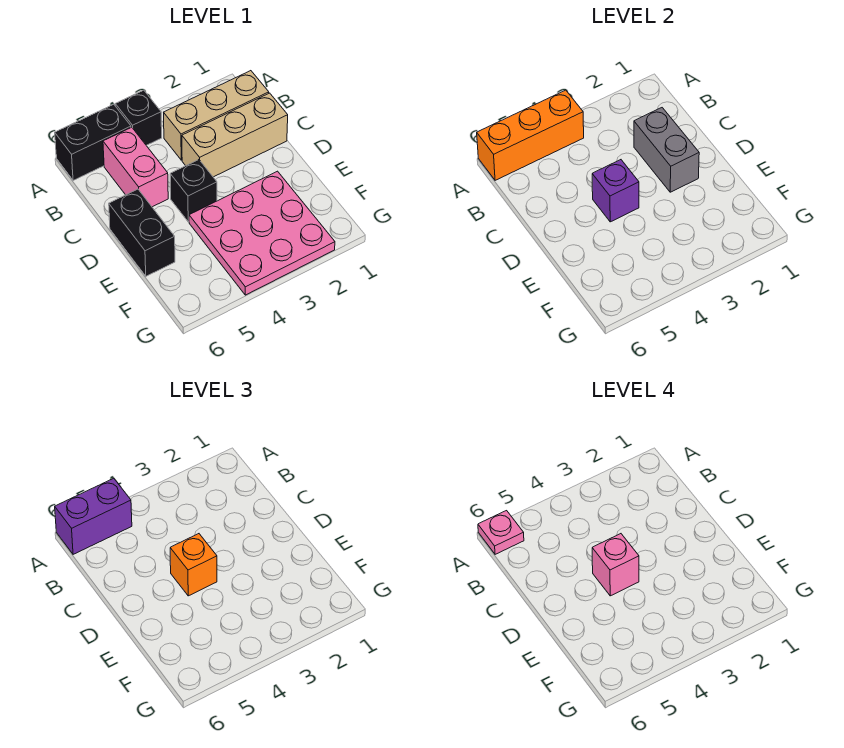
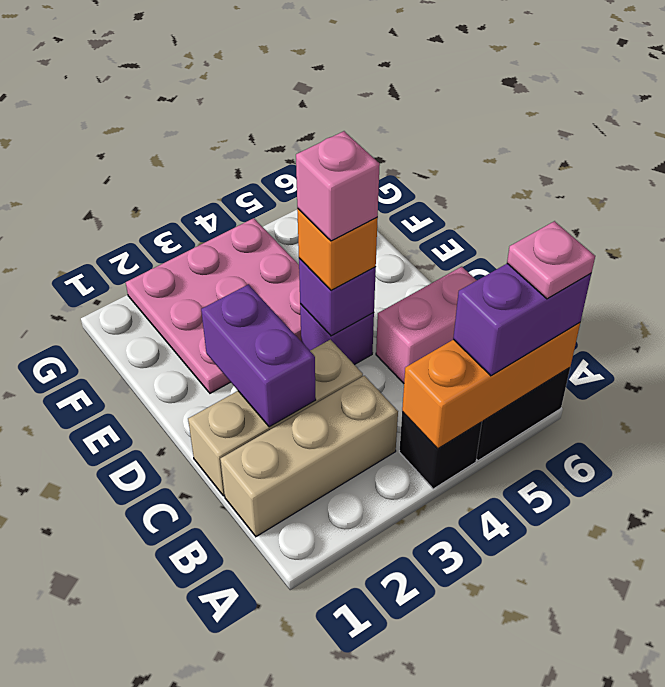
pink brick B5:C5 level 1 -> pink brick C5:C6 level 1
grey brick C2:D2 level 2 -> purple brick C2:D2 level 2
black brick D4 level 1 -> purple brick D4 level 1
black brick D6:E6 level 1 -> none

